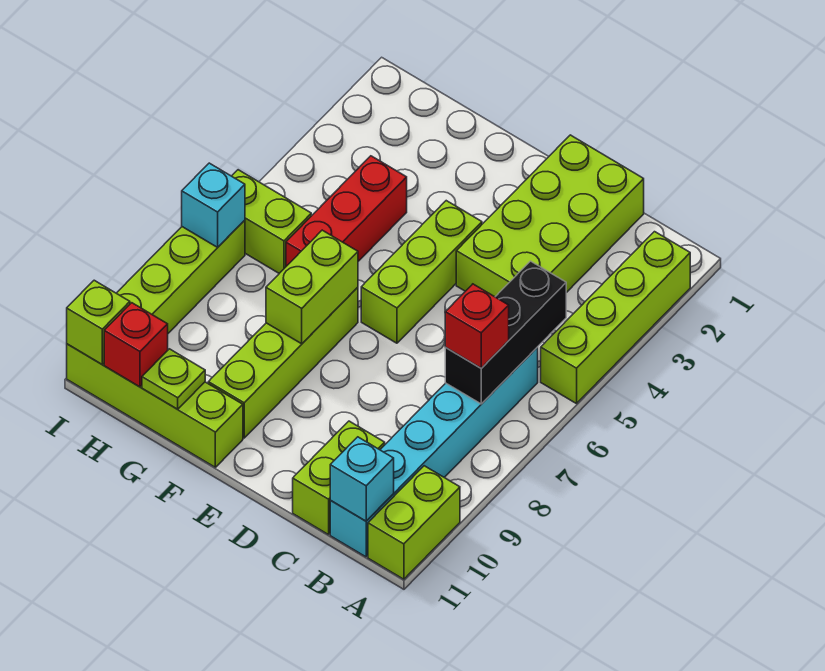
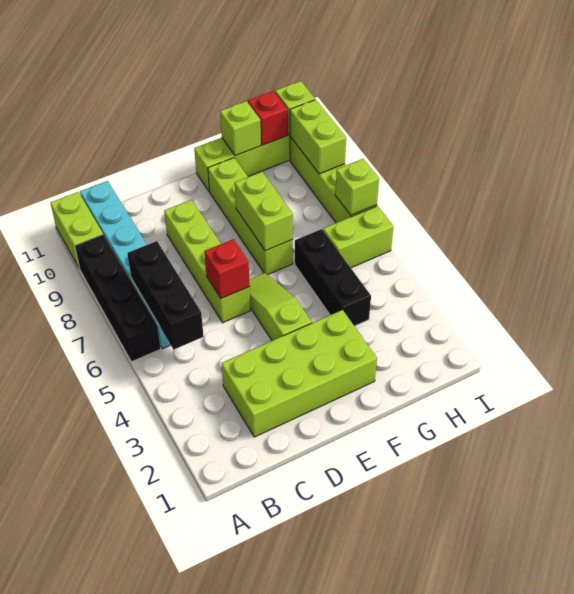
lime brick A2:A5 level 1 -> lime brick D6:D9 level 1
none -> black brick A6:A9 level 1
red brick B7 level 3 -> red brick D6 level 2
cyan brick B11 level 2 -> none
lime brick C1:D4 level 1 -> lime brick C2:F3 level 1
lime brick C10:C11 level 1 -> lime brick I9:I10 level 2
lime brick E4:E6 level 1 -> lime slope E4:E6 level 1 top 4
red brick G4:G6 level 1 -> black brick G4:G6 level 1
lime plate G11 level 2 -> lime brick G11 level 2
cyan brick I7 level 2 -> lime brick I7 level 2

